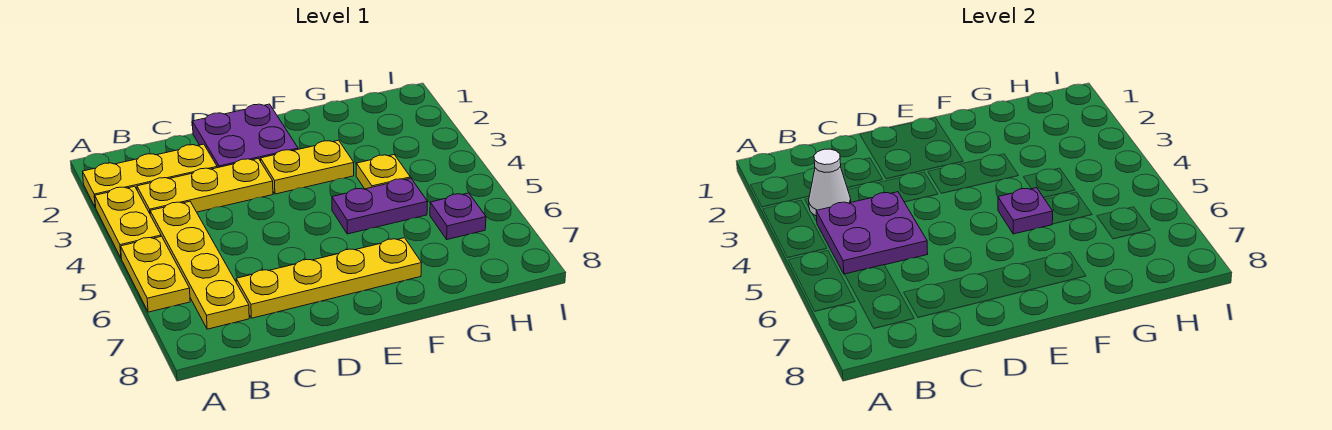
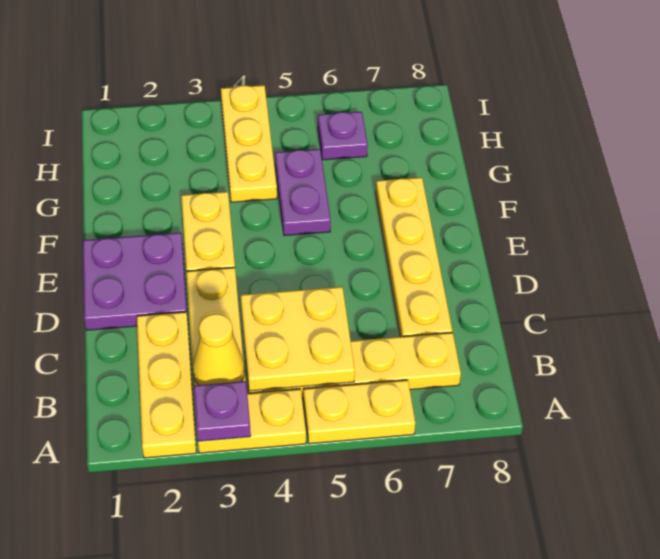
white cone B3 level 2 -> yellow cone B3 level 2
purple plate B4:C5 level 2 -> yellow plate B4:C5 level 2
purple plate F5 level 2 -> purple plate A3 level 2
yellow plate G4 level 1 -> yellow plate G4:I4 level 1

